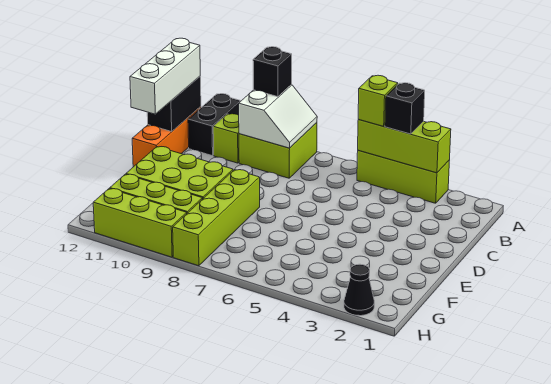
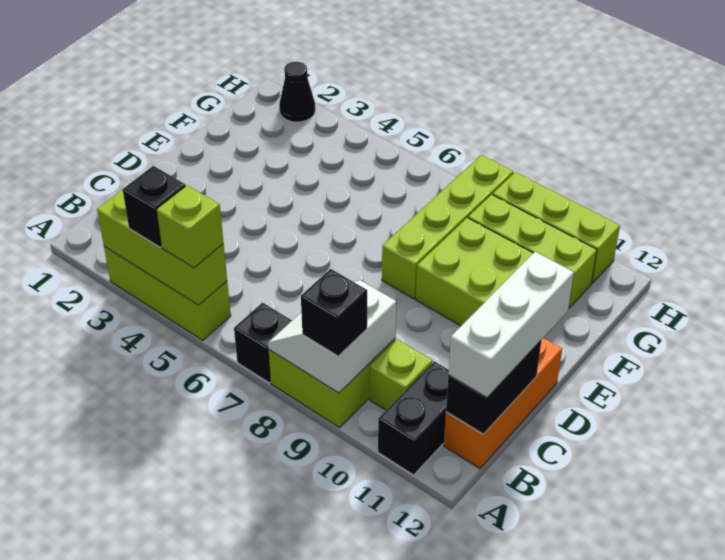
none -> black brick A7 level 1

